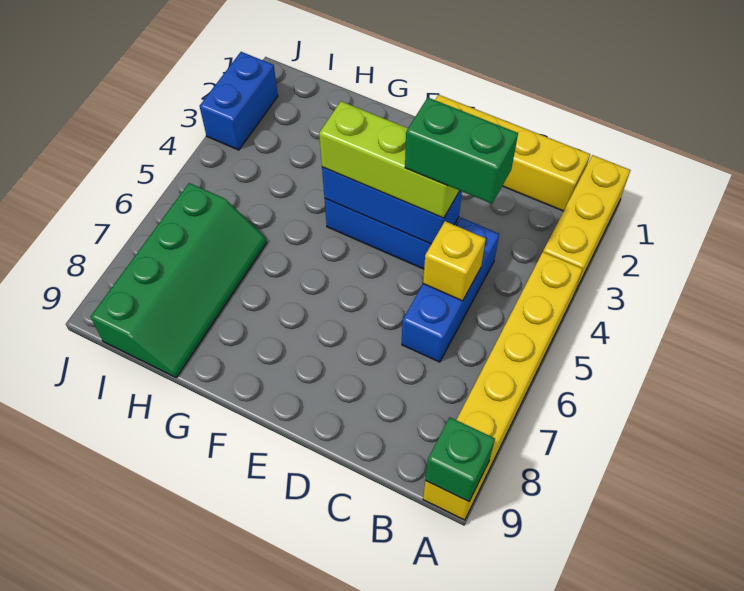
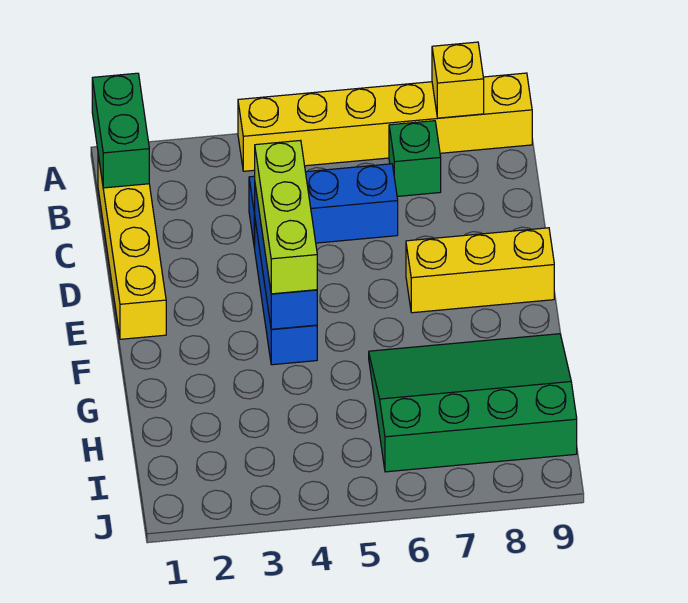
yellow brick A1:A3 level 1 -> yellow brick E7:E9 level 1
green brick A9 level 2 -> green brick B7 level 1
green brick C4:D4 level 4 -> green brick A1:B1 level 2
yellow brick C5 level 2 -> yellow brick A8 level 2
green slope H6:I9 level 1 top I -> green slope G6:I9 level 1 top I
blue brick J2:J3 level 1 -> none

